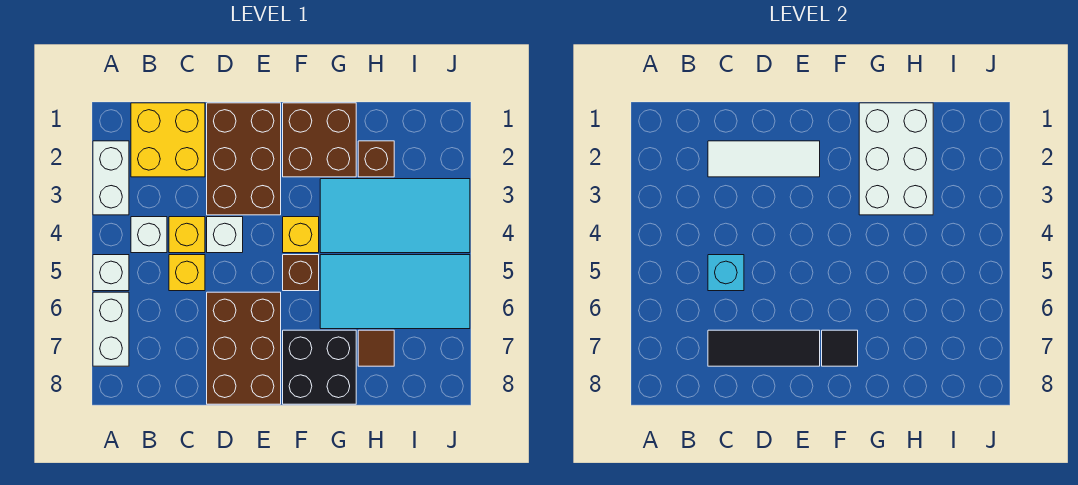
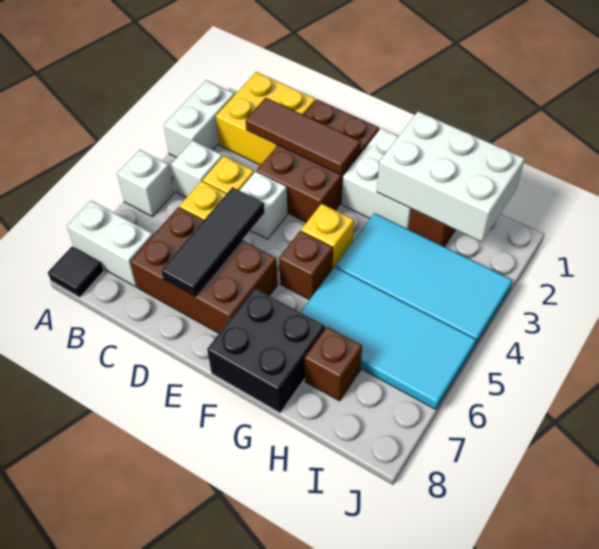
white brick A6:A7 level 1 -> white brick A7:B7 level 1
white tile C2:E2 level 2 -> brown tile C2:E2 level 2
cyan brick C5 level 2 -> none
black tile C7:E7 level 2 -> black tile D5:D7 level 2
brown brick D6:E8 level 1 -> brown brick C6:E7 level 1
brown brick F1:G2 level 1 -> white brick F1:G2 level 1
black tile F7 level 2 -> black tile A8 level 1
white brick G1:H3 level 2 -> white brick G1:I2 level 2
brown tile H7 level 1 -> brown brick H7 level 1

